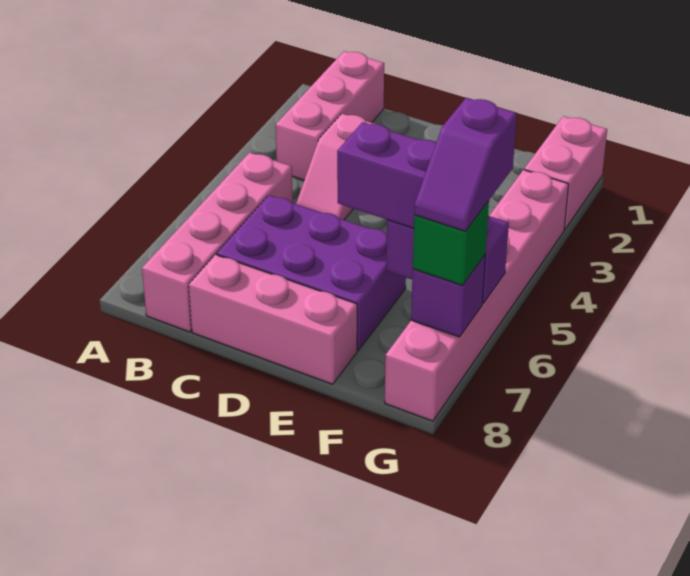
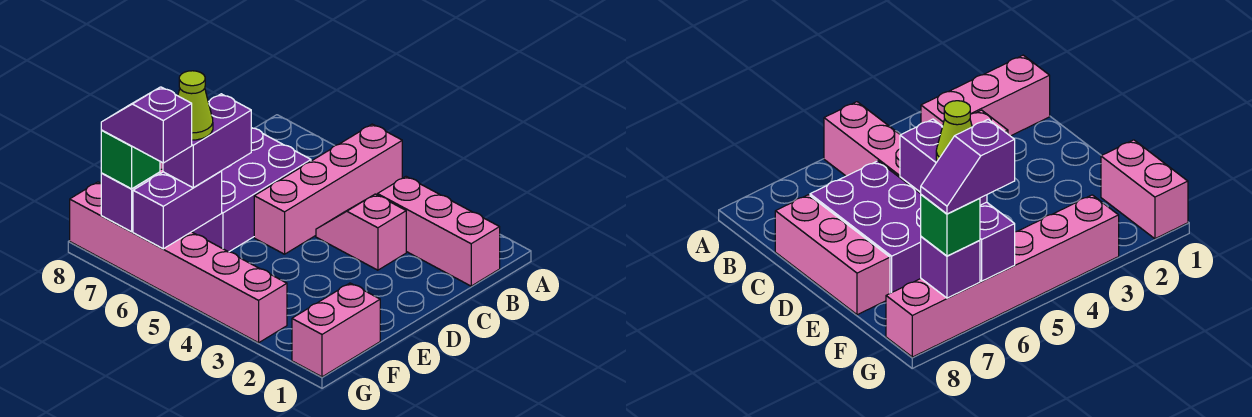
pink brick B5:B8 level 1 -> pink brick A5:D5 level 1
none -> lime cone F6 level 4
pink brick G1:G2 level 1 -> pink brick F1:G1 level 1

